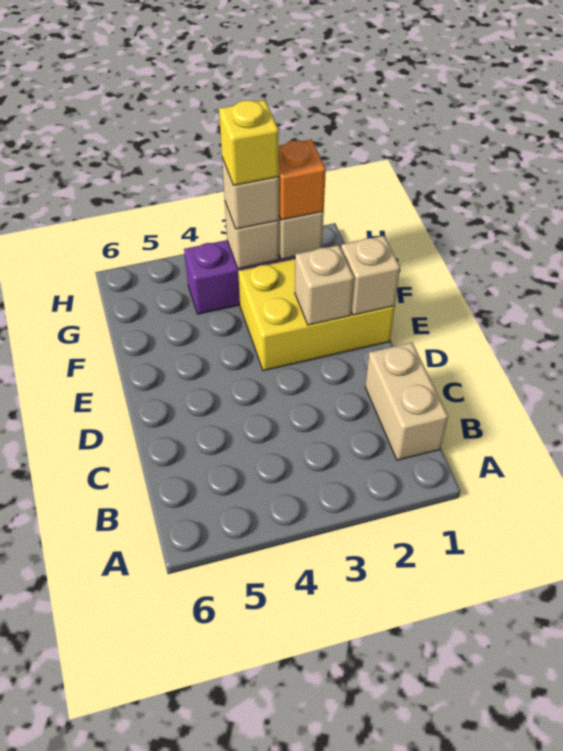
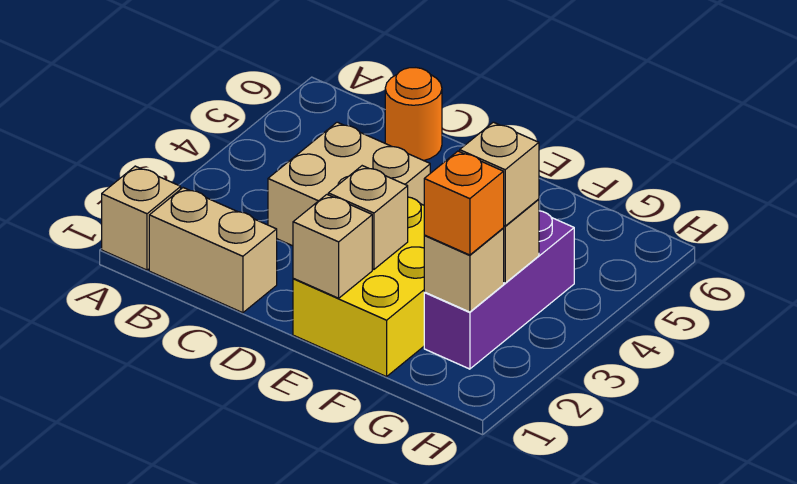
none -> tan brick A1 level 1
none -> tan brick C3:D4 level 1
none -> orange round brick C6 level 1
yellow brick G3 level 4 -> none

